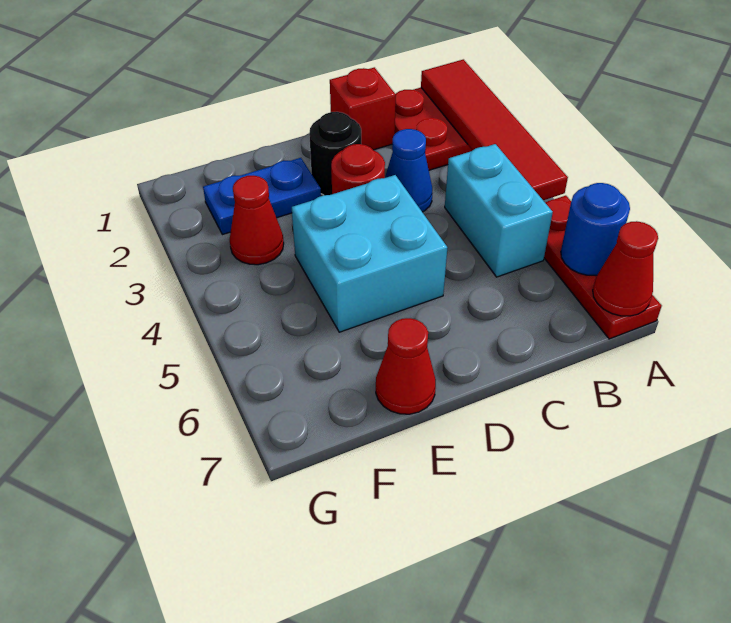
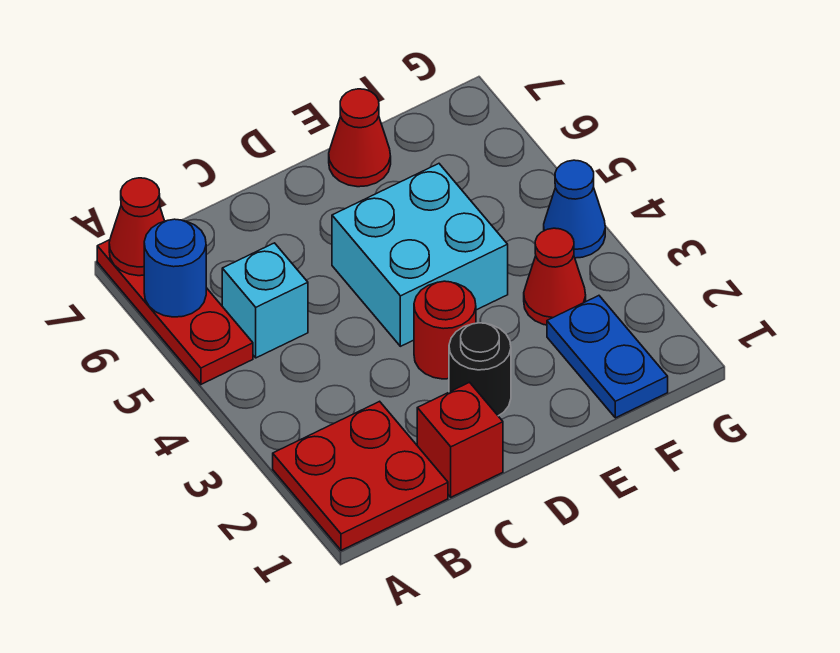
red tile A1:A4 level 2 -> none
cyan brick B4:B5 level 1 -> cyan brick B5 level 1
blue cone C3 level 1 -> blue cone G4 level 1
blue plate E2:F2 level 1 -> blue plate F1:F2 level 1

